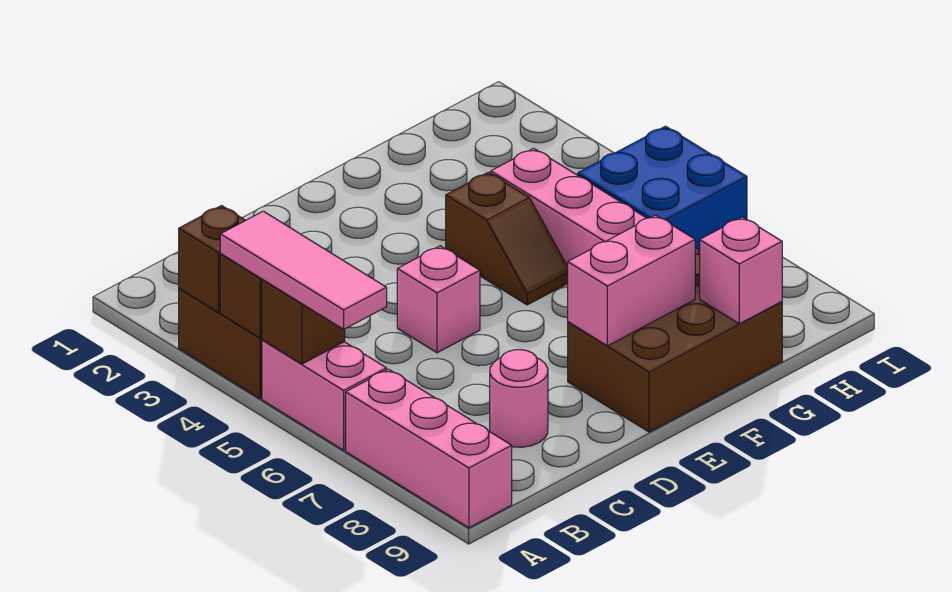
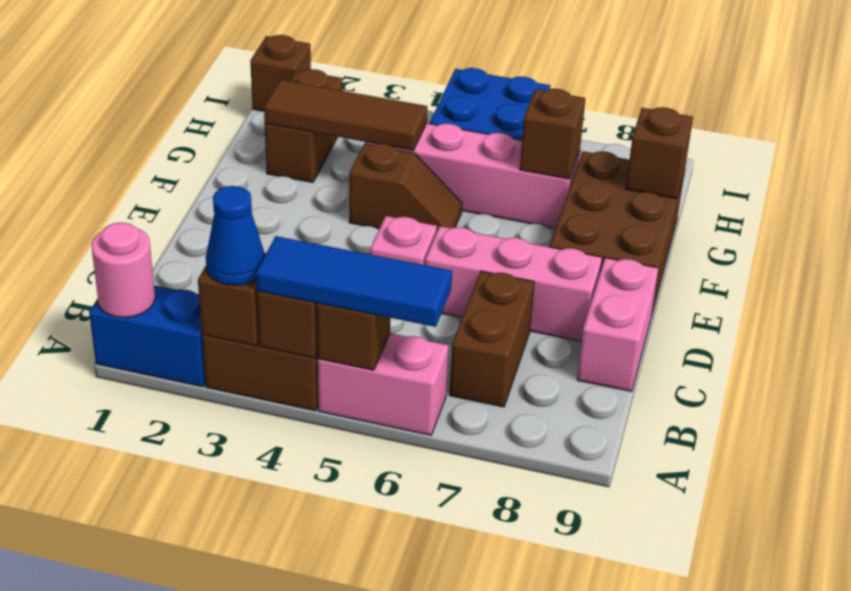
none -> blue brick A1:A2 level 1
none -> blue cone A3 level 3
pink tile A4:A6 level 3 -> blue tile A4:A6 level 3
pink brick A7:A9 level 1 -> pink brick D6:D8 level 1
none -> brown brick B7:C7 level 1
pink round brick C8 level 1 -> pink round brick A1 level 2
pink brick E8:F8 level 2 -> pink brick C9:D9 level 1
none -> brown brick G2:H2 level 1
none -> brown tile G2:G4 level 2
none -> brown brick G7 level 2
pink brick G9 level 2 -> brown brick G9 level 2
none -> brown brick I1 level 1

